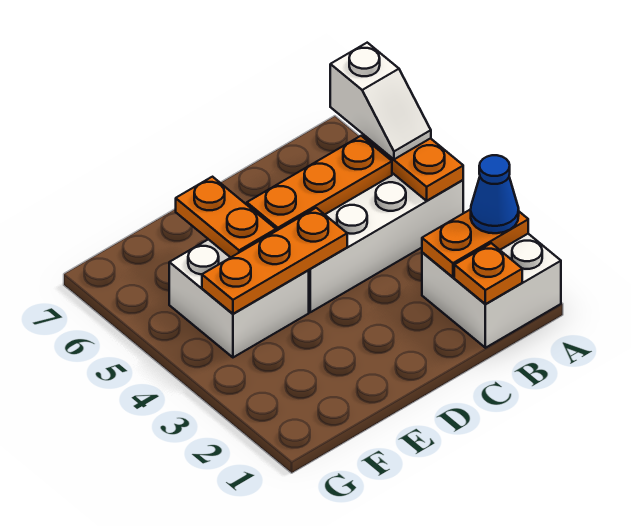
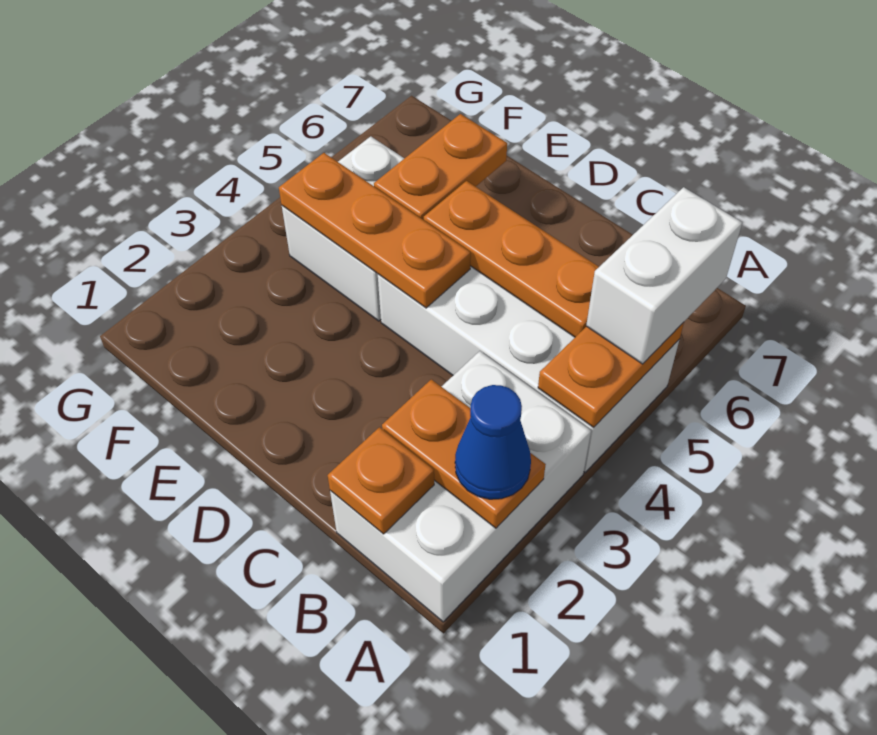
white brick A1:B2 level 1 -> white brick A1:B3 level 1
white slope A5:A6 level 3 top 6 -> white brick A5:A6 level 3

